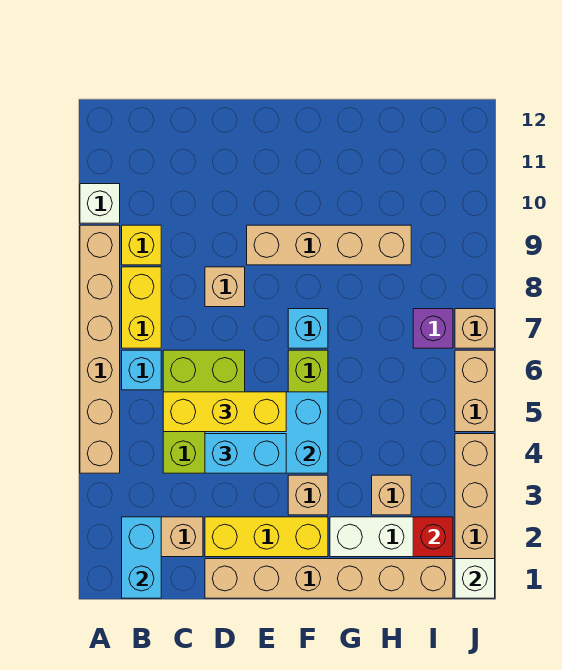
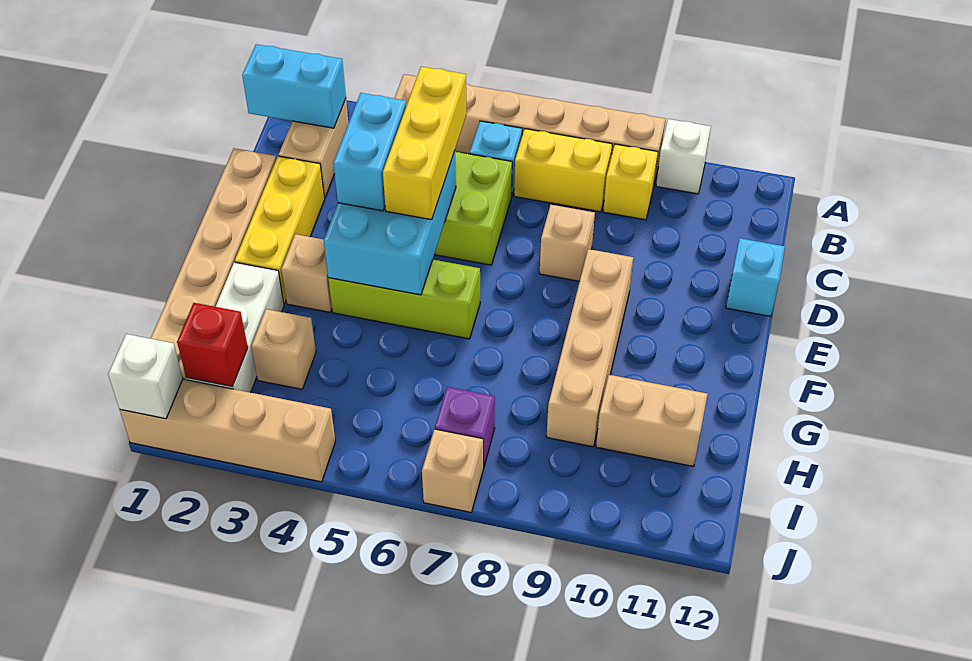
cyan brick F7 level 1 -> cyan brick D12 level 1
tan brick J5:J6 level 1 -> tan brick H10:H11 level 1

